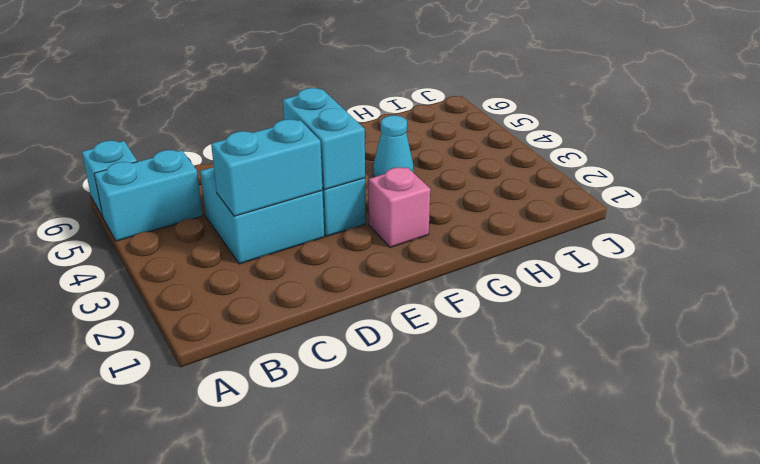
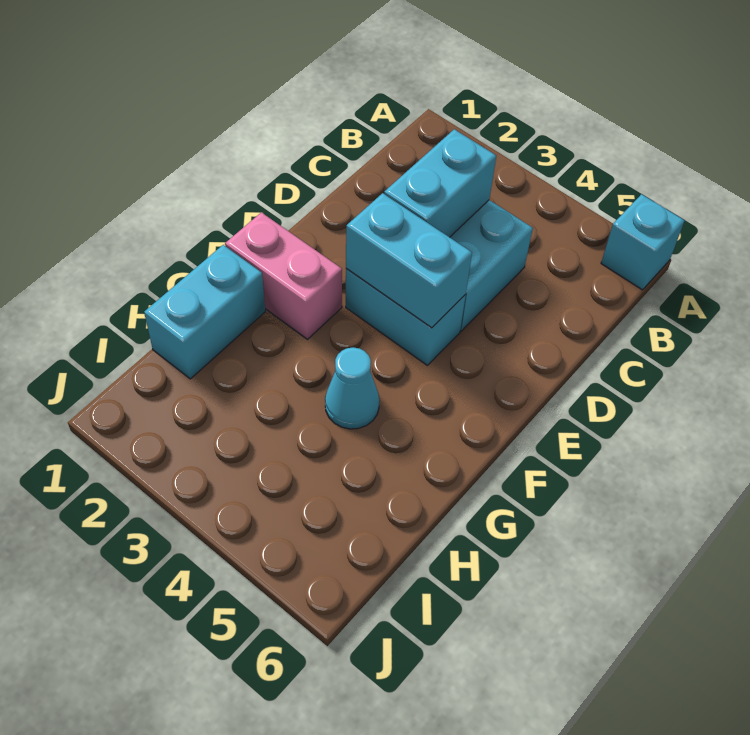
cyan brick A5:B5 level 1 -> cyan brick G1:H1 level 1
pink brick F2 level 1 -> pink brick F1:F2 level 1

